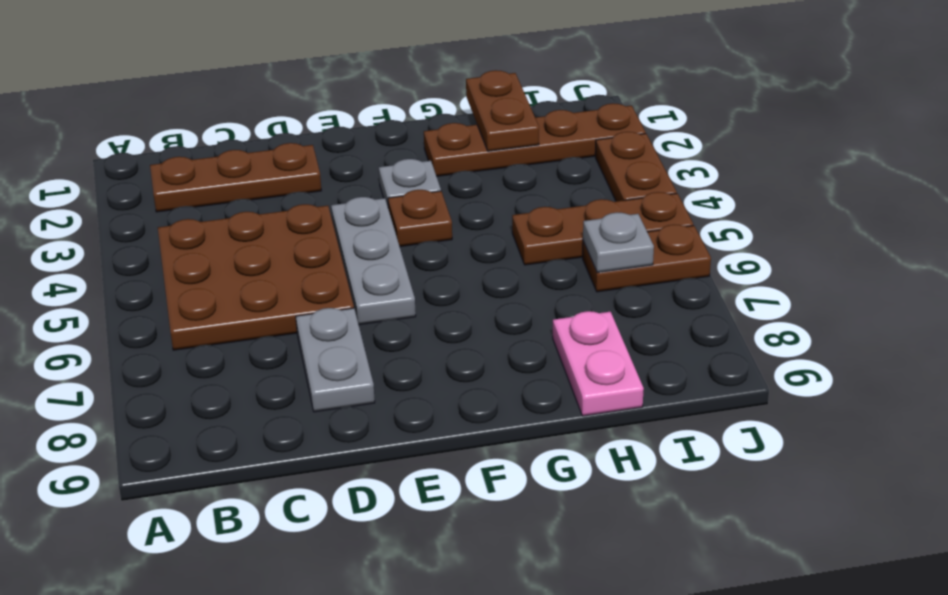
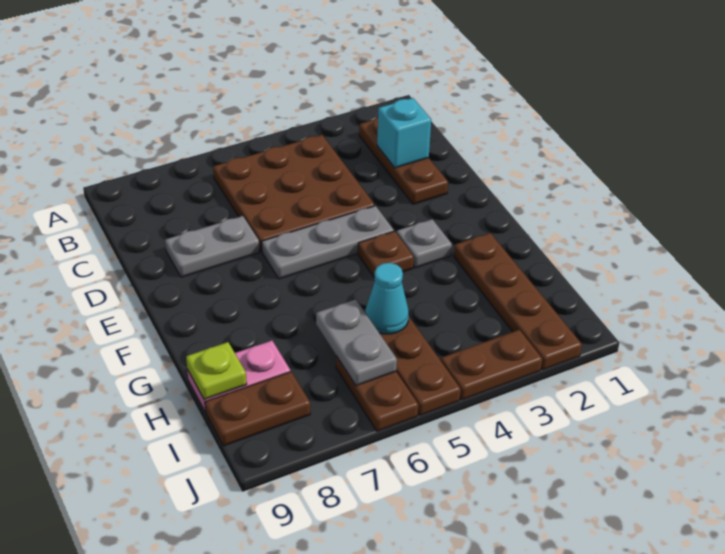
none -> cyan brick C2 level 2
brown plate H1:H2 level 2 -> brown plate I8:I9 level 1
none -> cyan cone H5 level 2
none -> lime plate H9 level 2
grey plate I6 level 2 -> grey plate H6:I6 level 2

